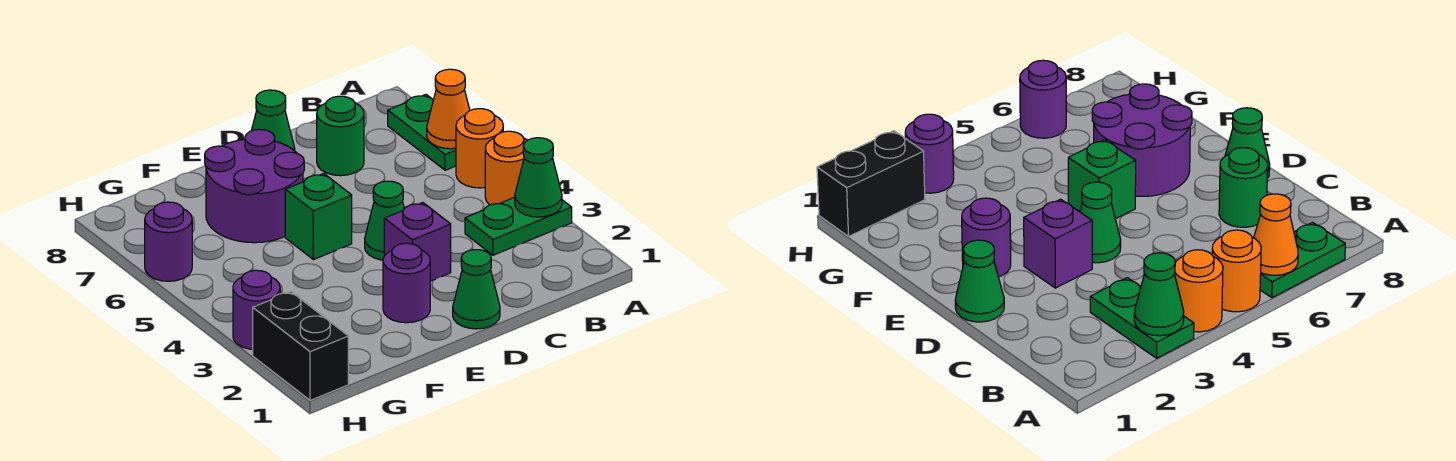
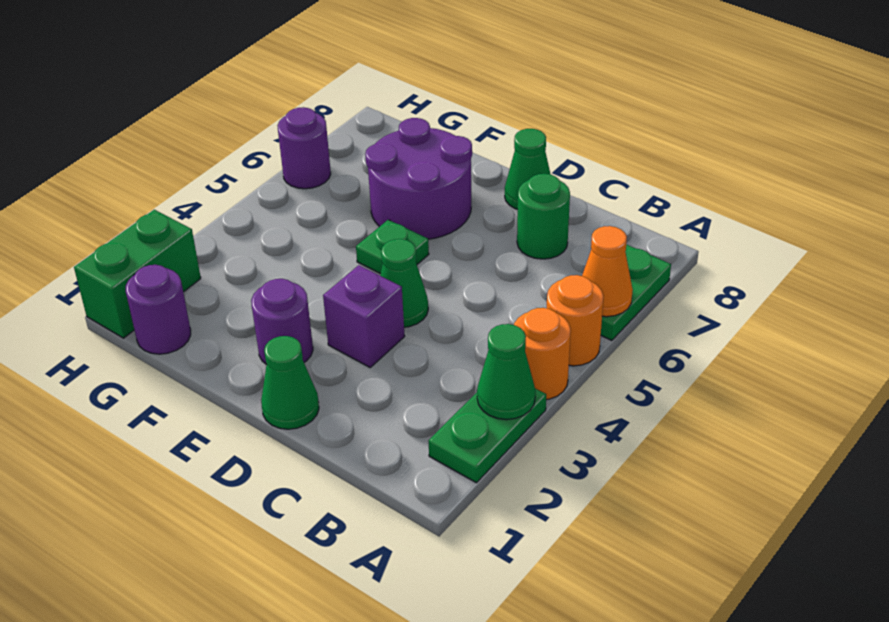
green plate A3:B3 level 1 -> green plate A2:A3 level 1
green brick E5 level 1 -> green plate E5 level 1
black brick H1:H2 level 1 -> green brick H1:H2 level 1
purple round brick H3 level 1 -> purple round brick G1 level 1

